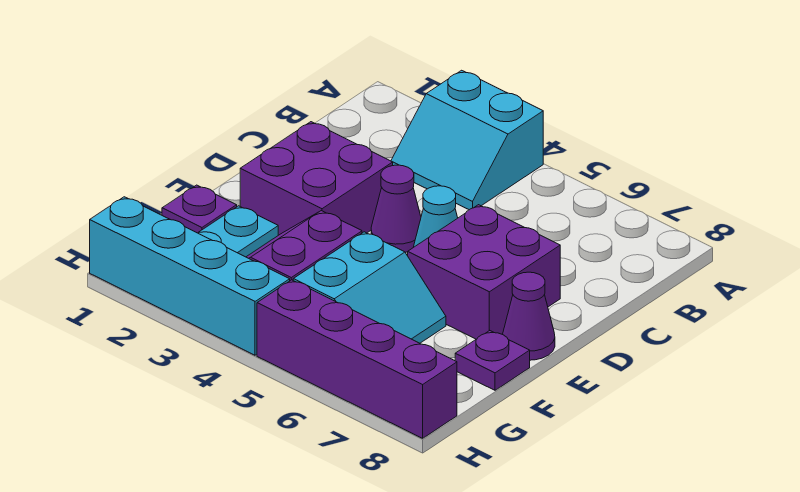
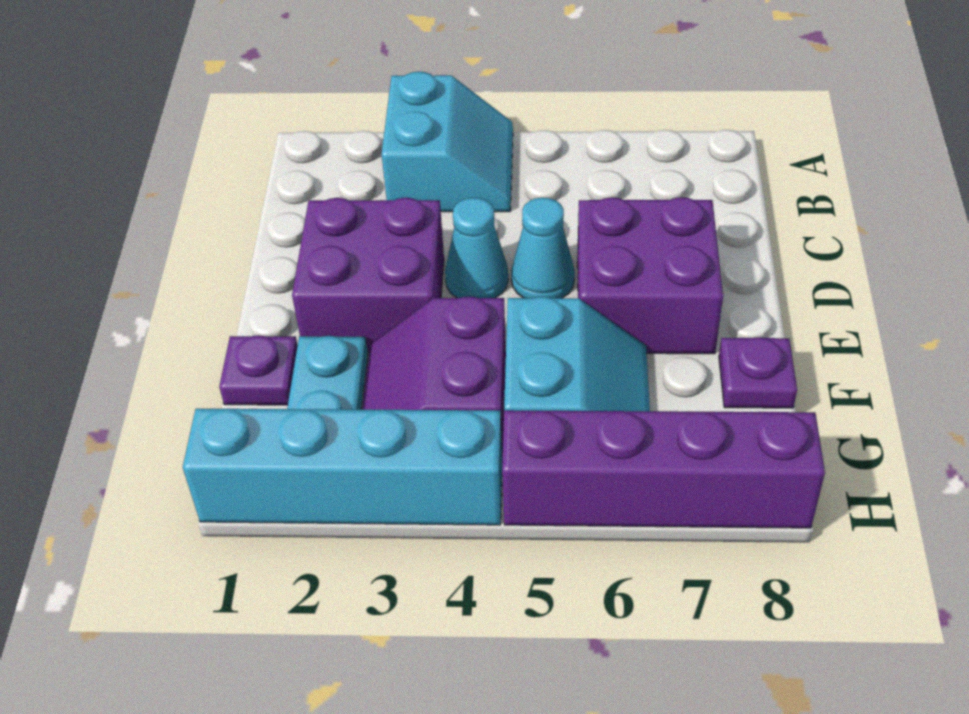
cyan slope A3:B4 level 1 top A -> cyan slope A3:B4 level 1 top 3
purple cone D4 level 1 -> cyan cone D4 level 1
purple cone E8 level 1 -> none

